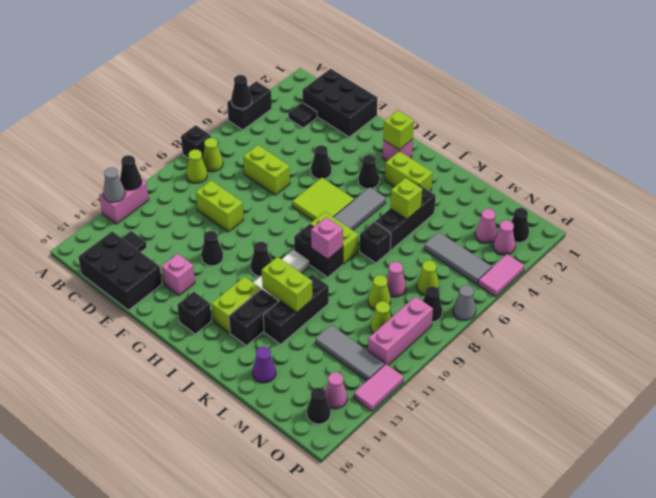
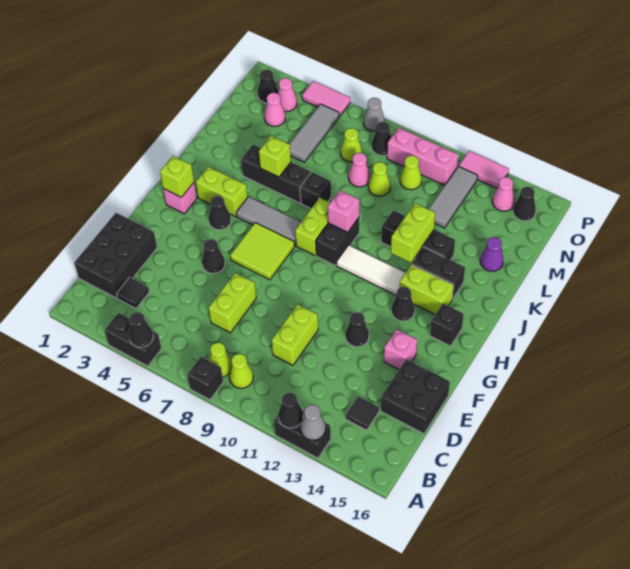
pink brick A12:A13 level 1 -> black brick A12:A13 level 1
black brick C15:E16 level 1 -> black brick D15:E16 level 1
black cone H11 level 1 -> black cone H13 level 1
lime brick I3:J3 level 1 -> lime brick I3:I4 level 1

